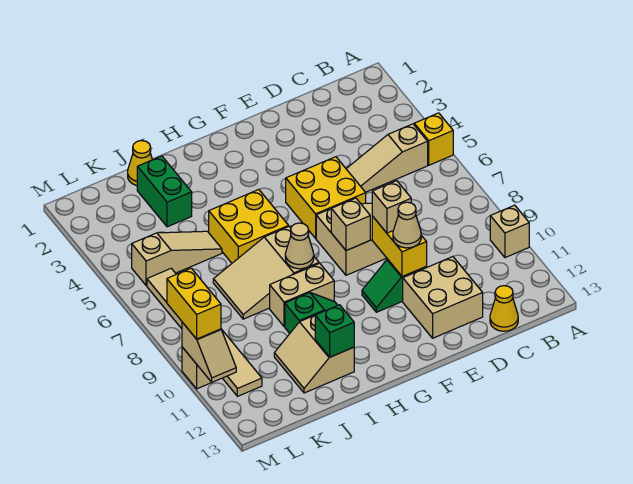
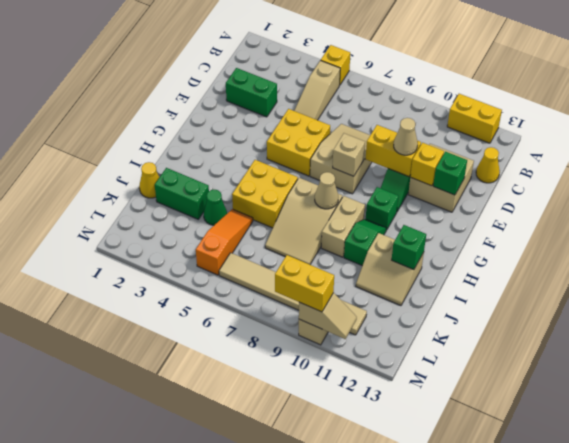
tan brick A10 level 1 -> none
none -> yellow brick A11:A12 level 1
none -> green brick D2:D3 level 1
tan brick E9 level 3 -> none
none -> yellow brick E11 level 2
none -> green brick E12 level 2
none -> green brick G10 level 1
none -> green cone J4 level 1
tan slope J5:L5 level 1 top L -> orange slope J5:L5 level 1 top L

